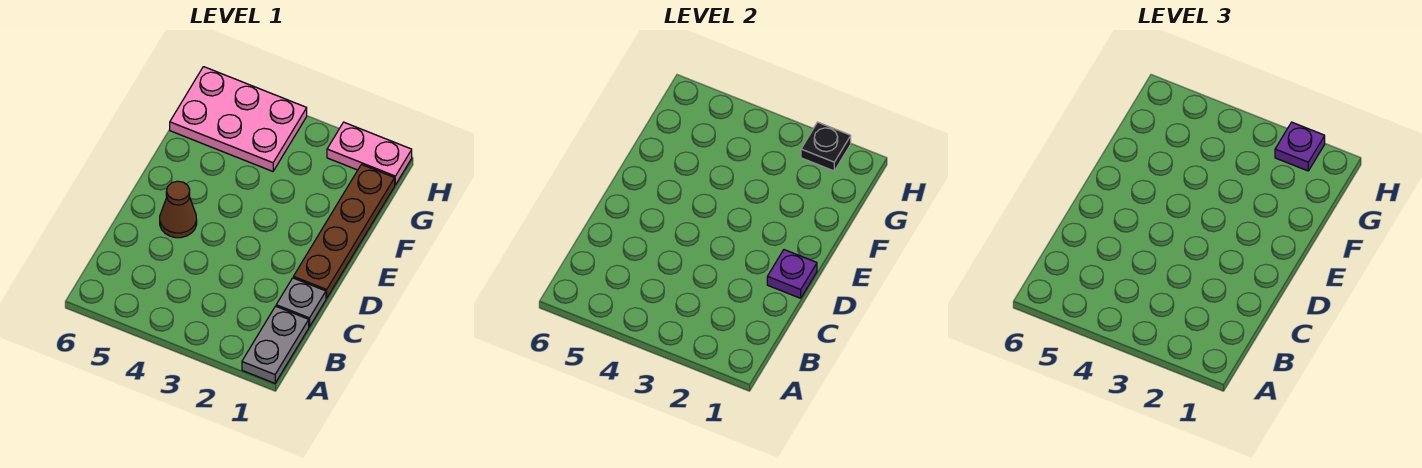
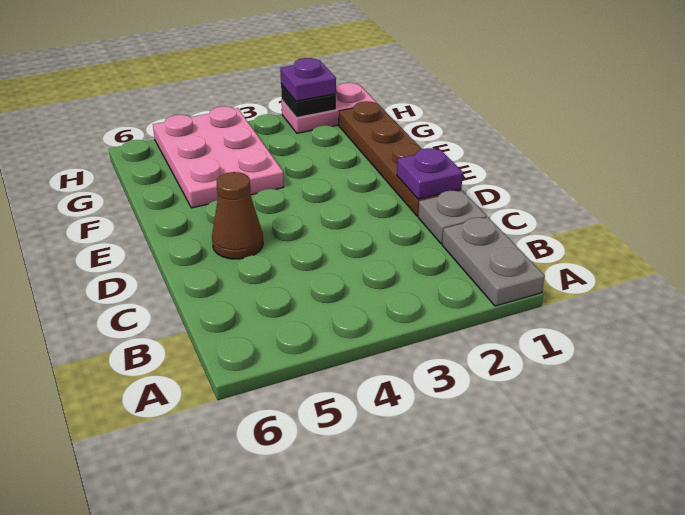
pink plate G4:H6 level 1 -> pink plate F4:H5 level 1

